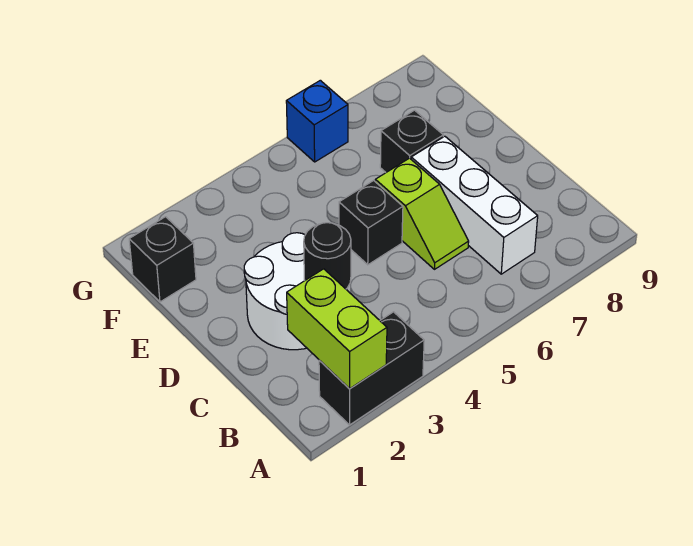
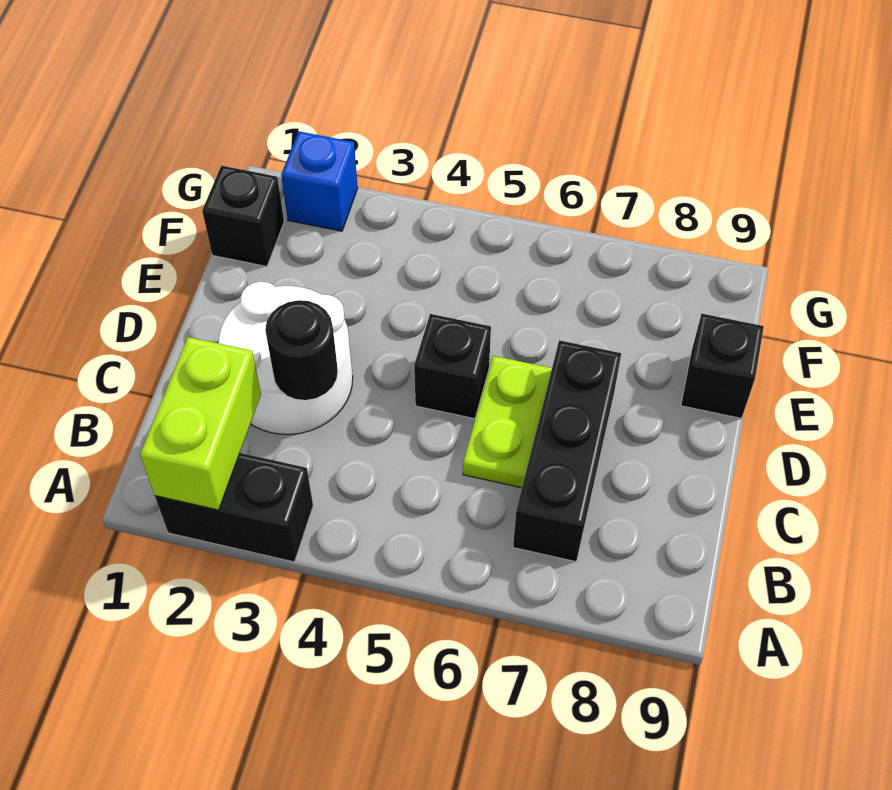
white brick B7:D7 level 1 -> black brick B7:D7 level 1
lime slope C6:D6 level 1 top D -> lime plate C6:D6 level 1
black brick E7 level 1 -> black brick E9 level 1
blue brick G6 level 1 -> blue brick G2 level 1

